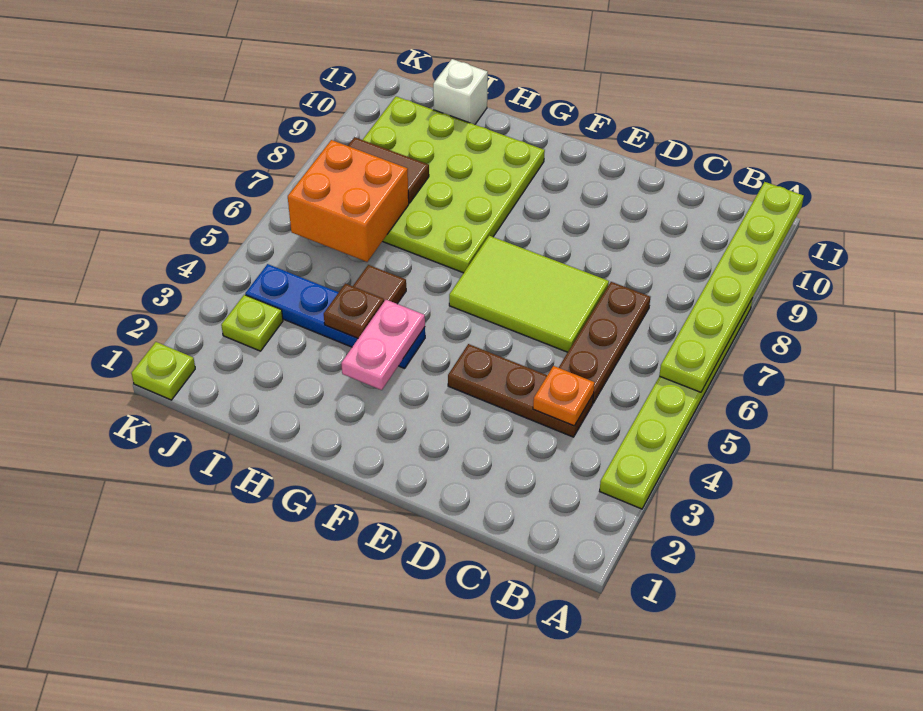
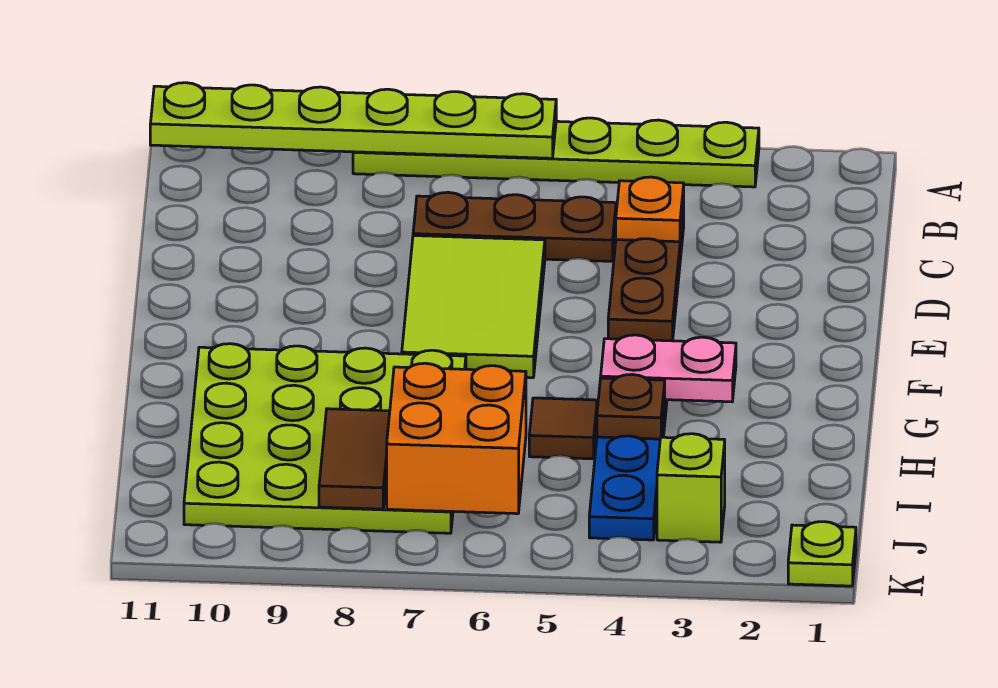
white brick I11 level 1 -> none
lime plate J3 level 1 -> lime brick J3 level 1

